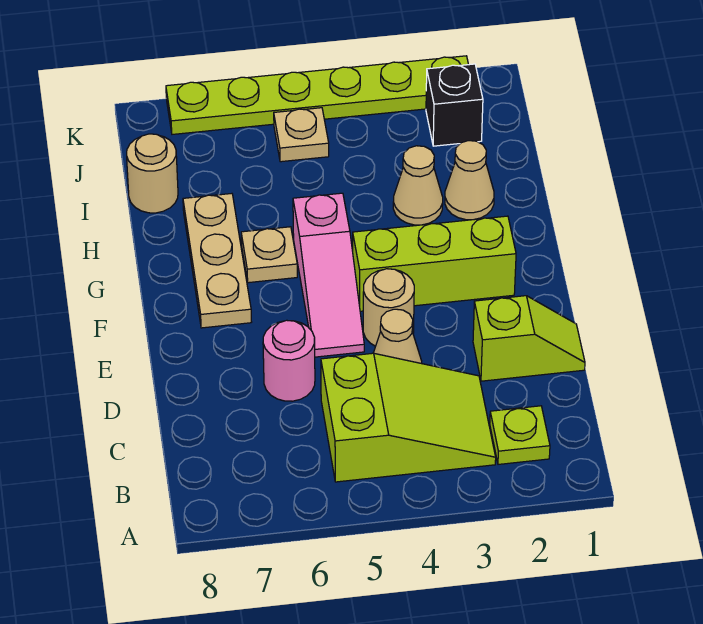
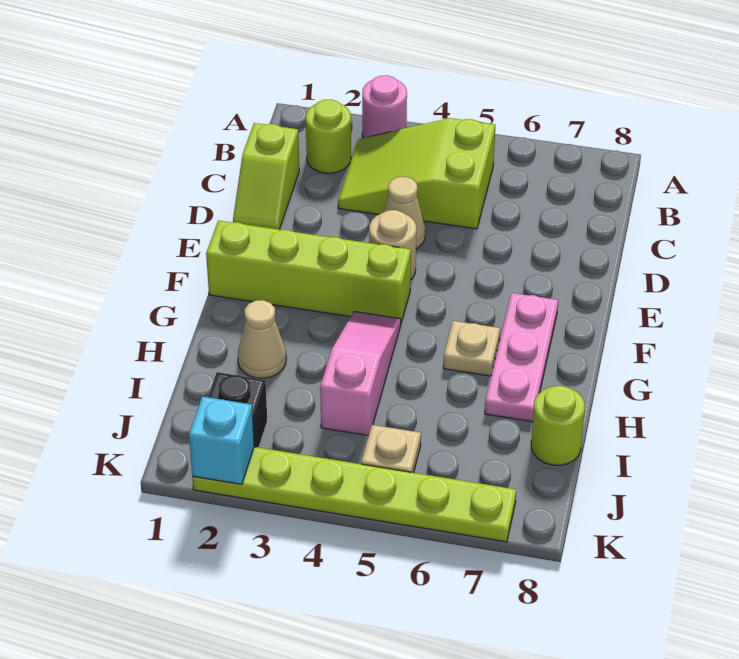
lime plate B2 level 1 -> lime round brick B2 level 1
lime slope D1:D2 level 1 top 2 -> lime slope C1:D1 level 1 top C
pink round brick D6 level 1 -> pink round brick A3 level 1
pink slope E5:G5 level 1 top G -> pink slope G4:I4 level 1 top I
lime brick F2:F4 level 1 -> lime brick F1:F4 level 1
tan plate F7:H7 level 1 -> pink plate F7:H7 level 1
tan cone H3 level 1 -> none
tan round brick I8 level 1 -> lime round brick I8 level 1
none -> cyan brick K2 level 2

